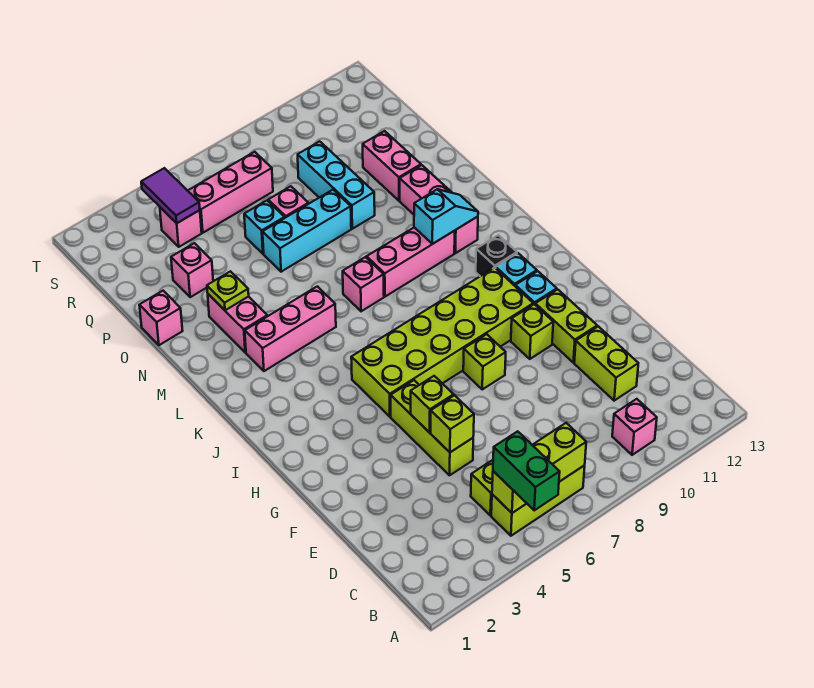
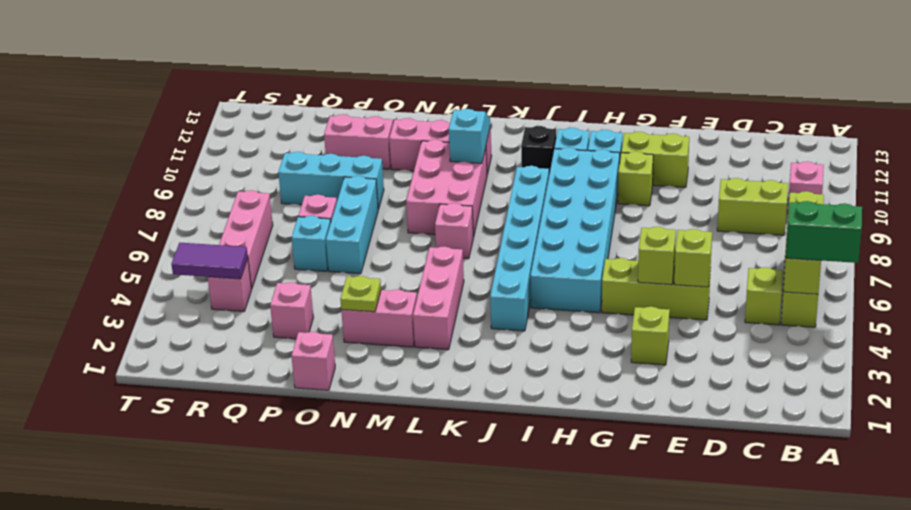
lime brick D11:E11 level 1 -> lime brick C9:D9 level 1
lime brick G8 level 1 -> lime brick F3 level 1
lime brick H5:I10 level 1 -> cyan brick H5:I10 level 1
none -> cyan brick J4:J9 level 1
pink brick L8:L10 level 1 -> pink brick L8:M10 level 1

